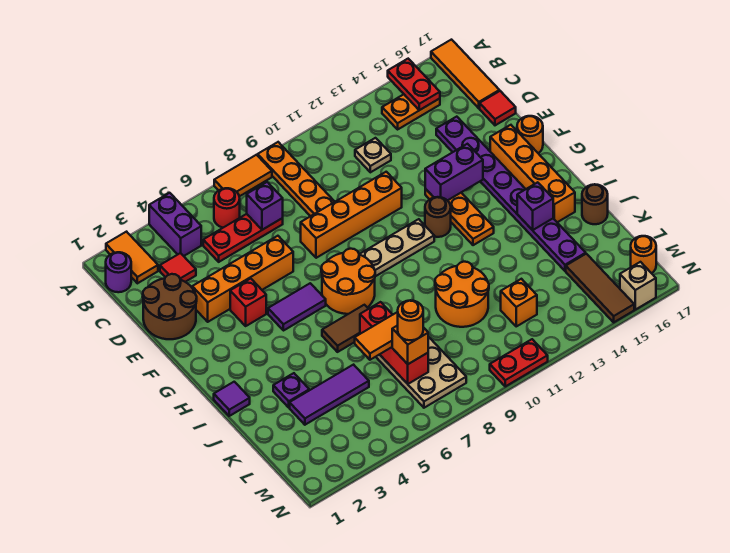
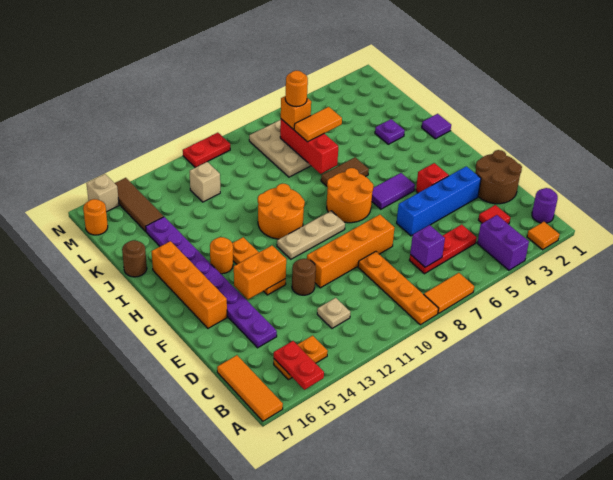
orange tile A2:B2 level 1 -> orange tile A2 level 1
red round brick B6 level 1 -> none
red tile D17 level 1 -> none
orange brick E3:E6 level 1 -> blue brick E3:E6 level 1
purple brick F13:F14 level 2 -> orange brick F13:F14 level 2
orange round brick F17 level 1 -> orange round brick H14 level 1
brown round brick G12 level 1 -> brown round brick E12 level 1
purple brick I15 level 2 -> none
orange round brick J10:K11 level 1 -> orange round brick H10:I11 level 1
purple tile K3:K5 level 1 -> none
orange brick L12 level 1 -> tan brick L12 level 1

